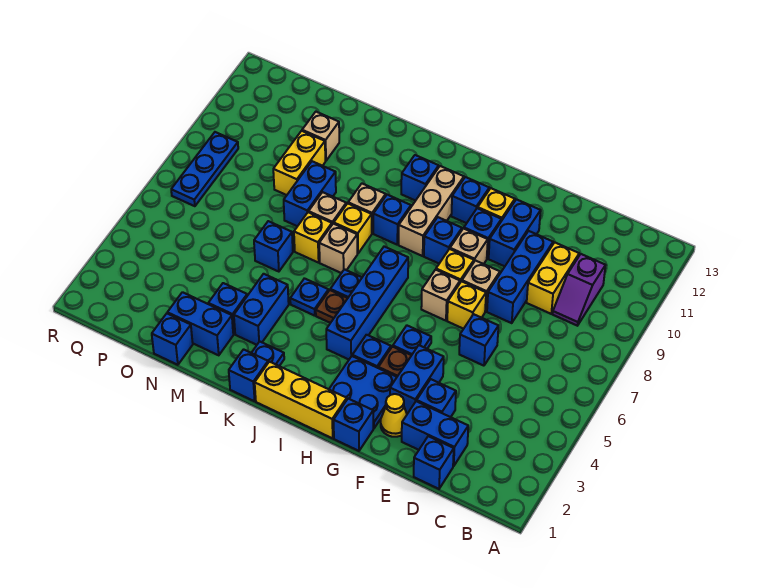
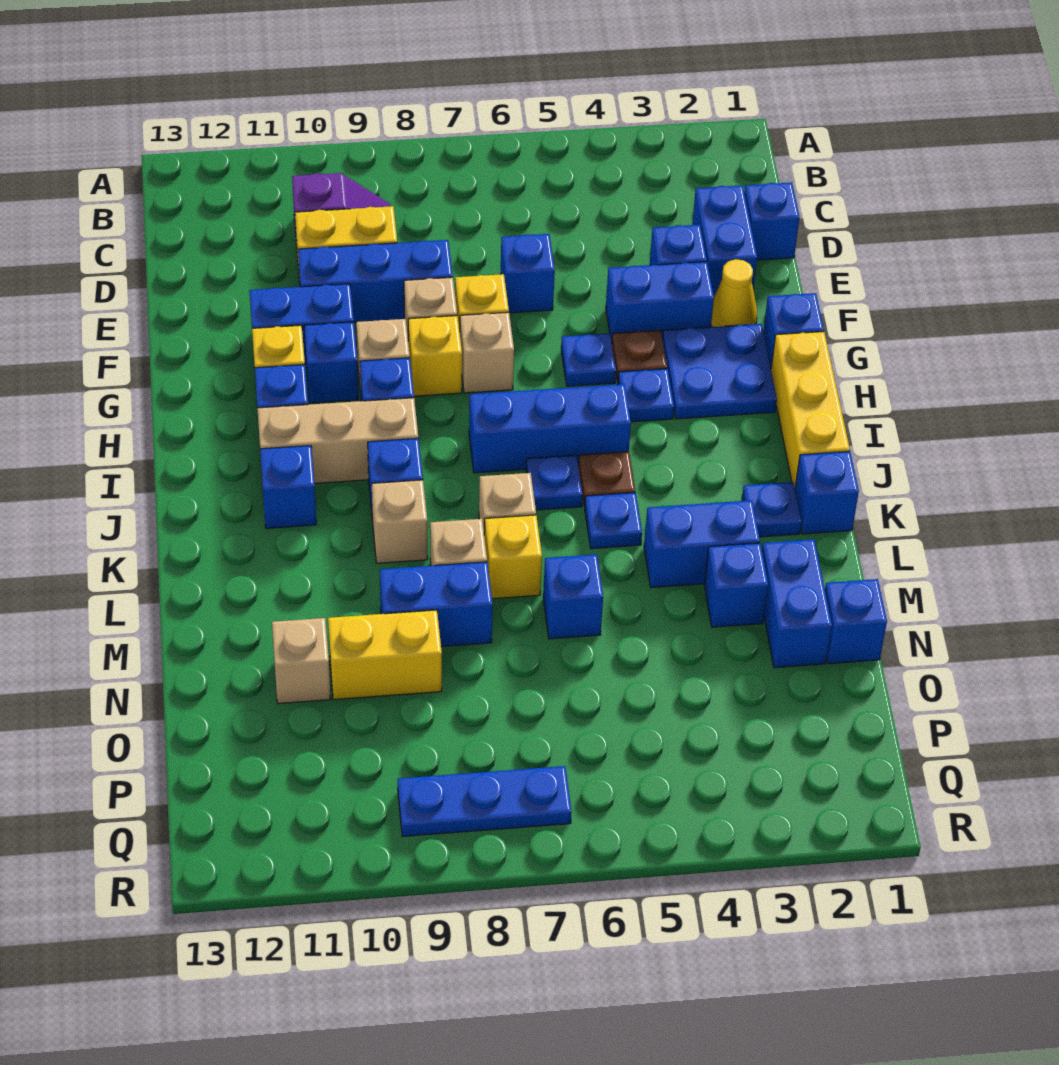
blue brick I4:I7 level 1 -> blue brick I5:I7 level 1
yellow brick K8 level 1 -> none

